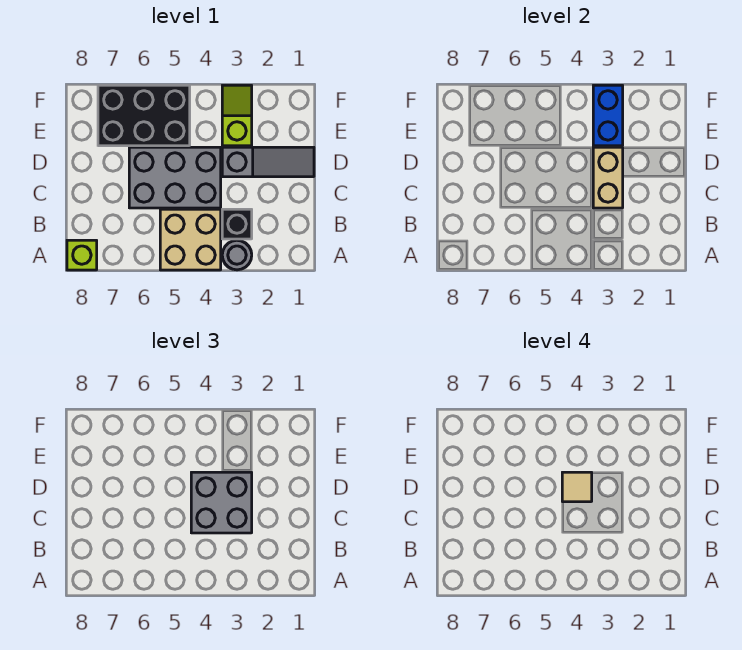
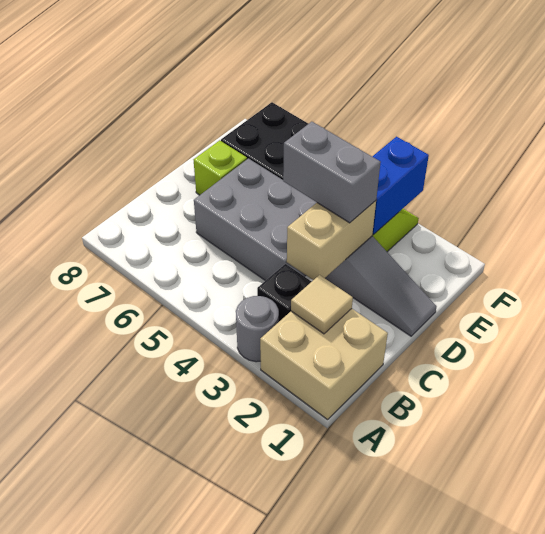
tan brick A4:B5 level 1 -> tan brick A1:B2 level 1
lime brick A8 level 1 -> lime brick D7 level 1
grey brick C3:D4 level 3 -> grey brick D3:D4 level 3
tan tile D4 level 4 -> tan tile B2 level 2

